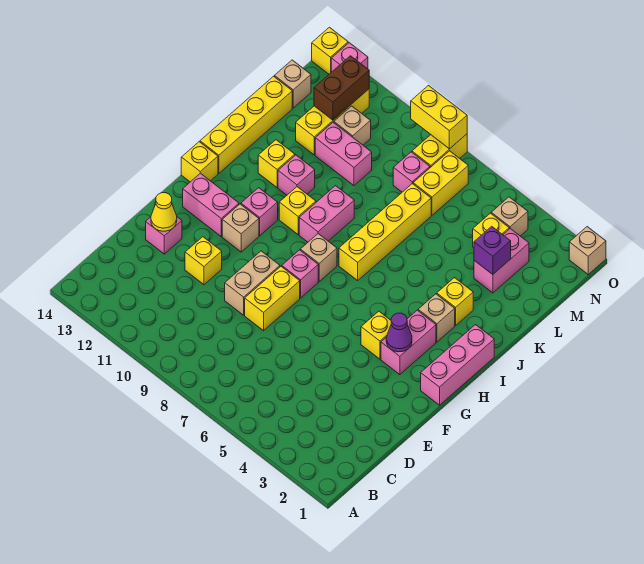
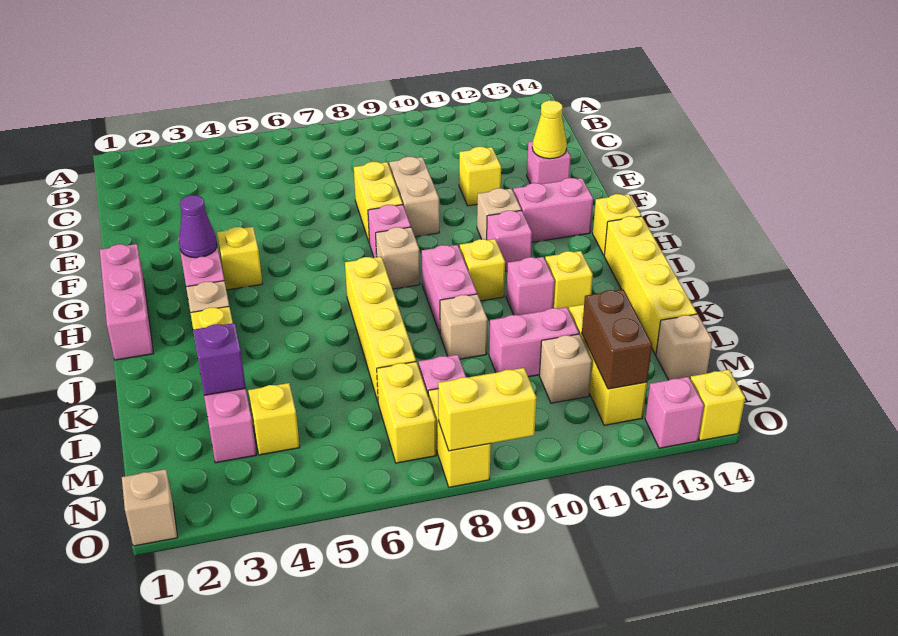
tan brick N4 level 1 -> tan brick K9 level 1

